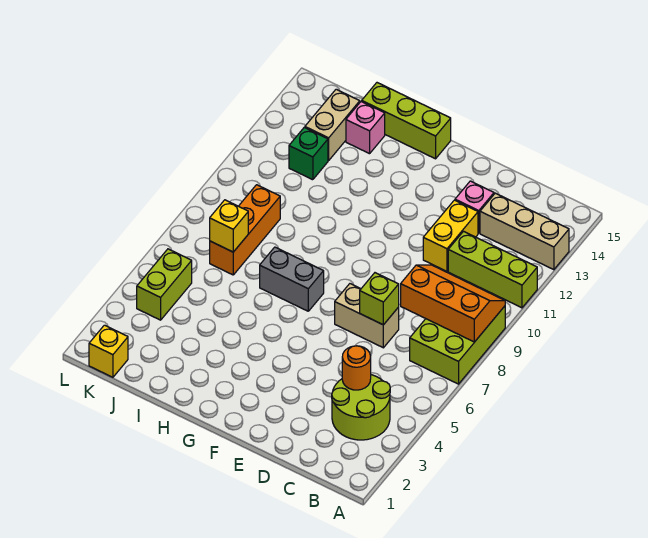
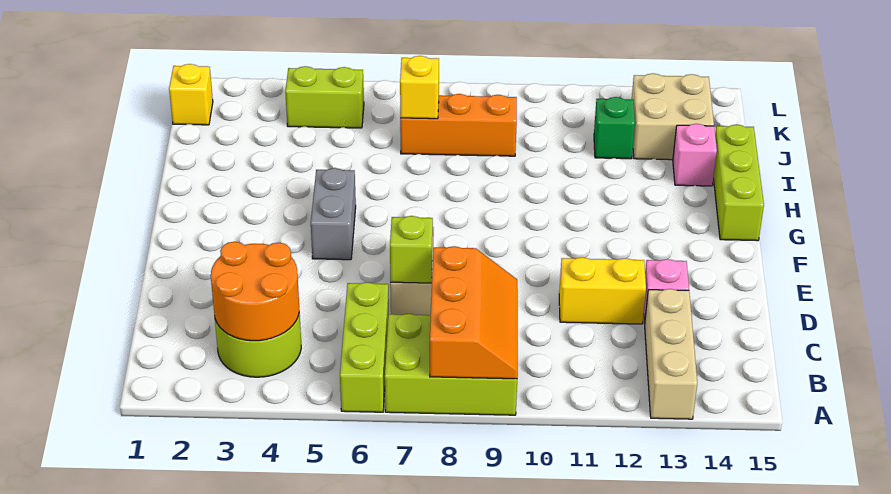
lime brick A11:C11 level 1 -> lime brick A6:C6 level 1
orange round brick C4 level 2 -> orange round brick B3:C4 level 2
grey brick G7:H7 level 1 -> grey brick F5:G5 level 1
tan brick J13:J14 level 1 -> tan brick J13:K14 level 1

